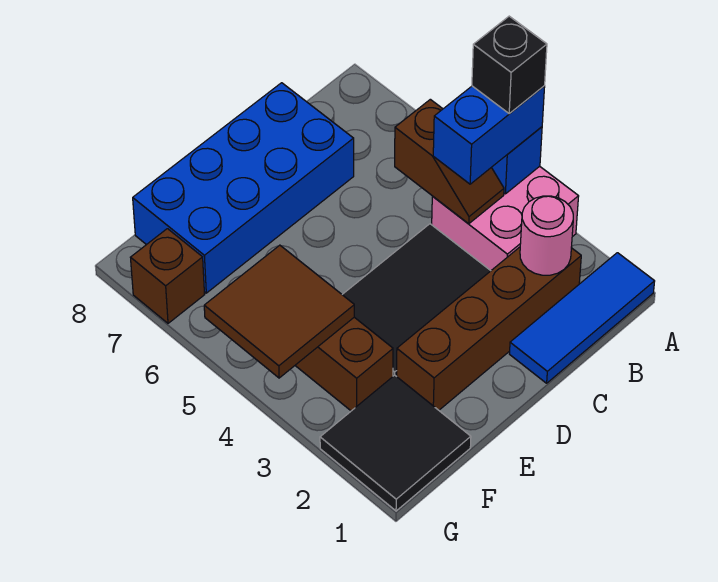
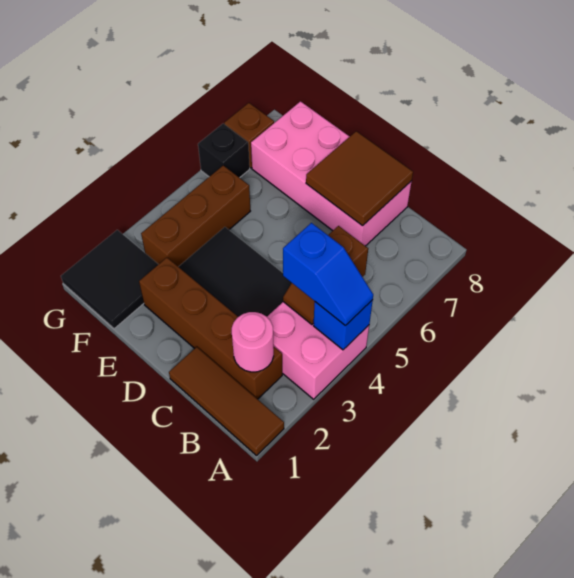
blue tile A1:C1 level 1 -> brown tile A1:C1 level 1
blue brick A4:B4 level 3 -> blue slope A4:B4 level 3 top B
black brick A4 level 4 -> black brick G6 level 1
blue brick C7:F8 level 1 -> pink brick C7:F8 level 1
brown tile F4:G5 level 2 -> brown tile C7:D8 level 2

